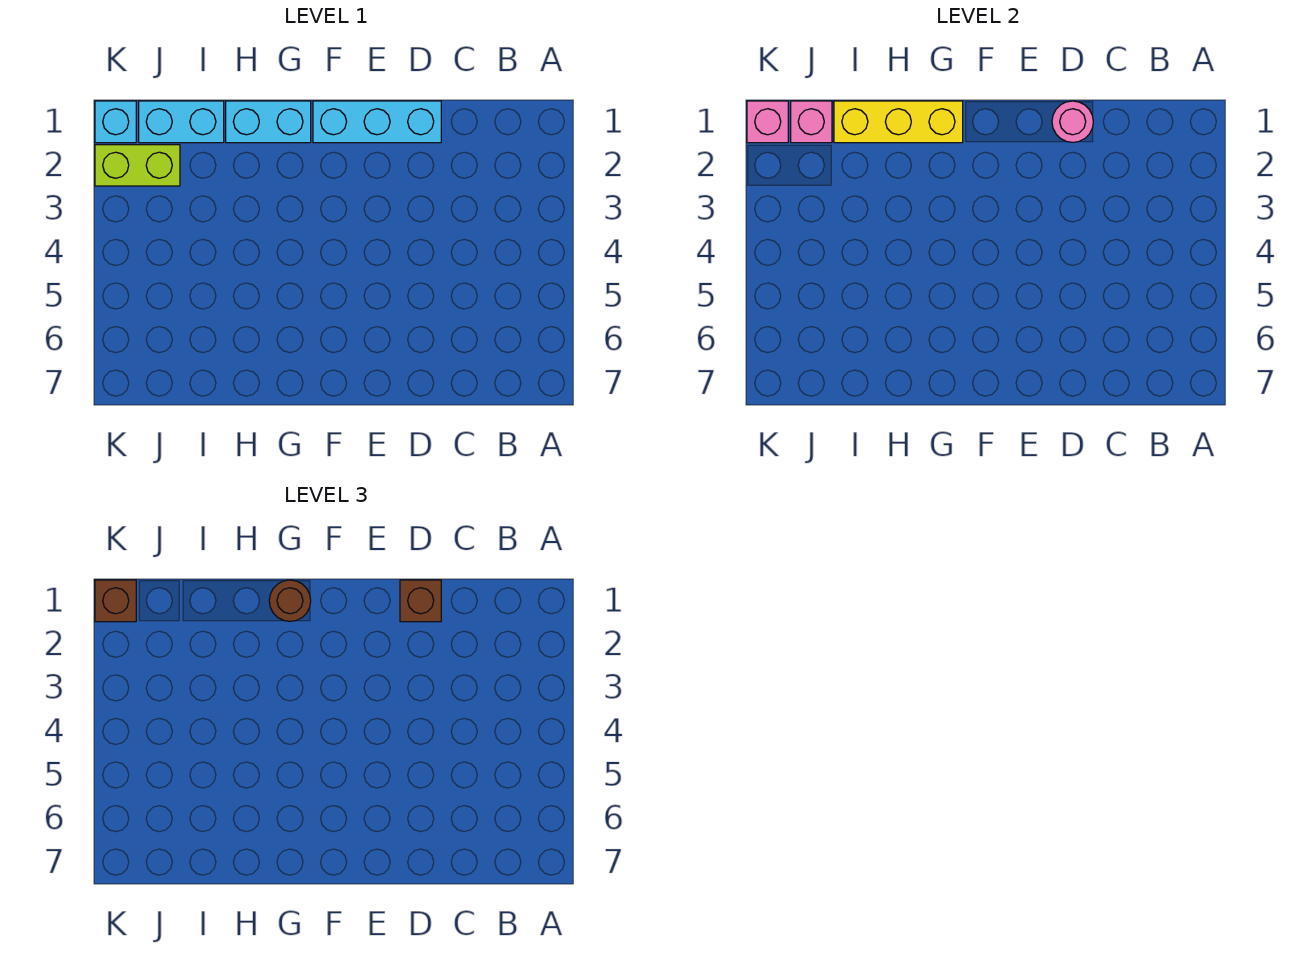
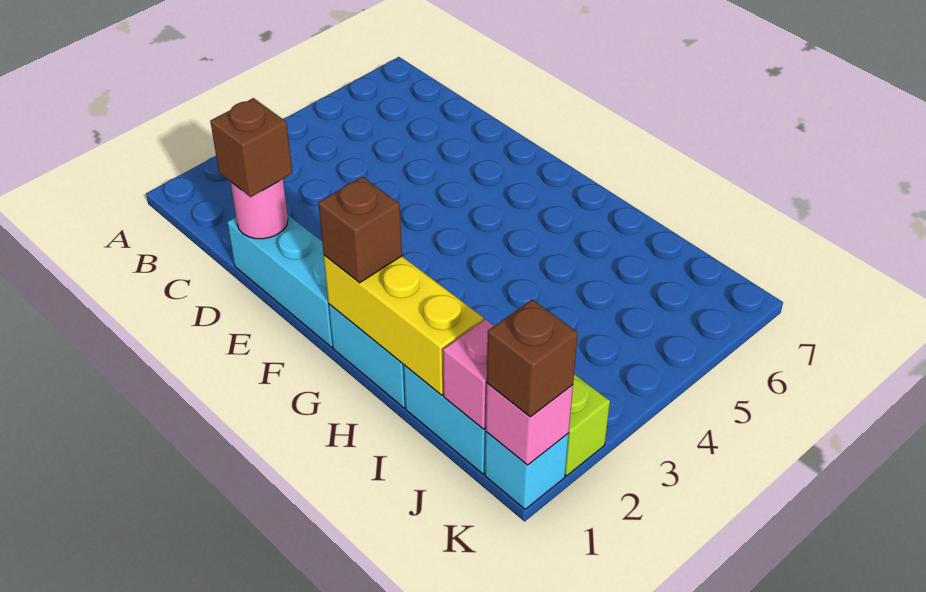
brown round brick G1 level 3 -> brown brick G1 level 3

